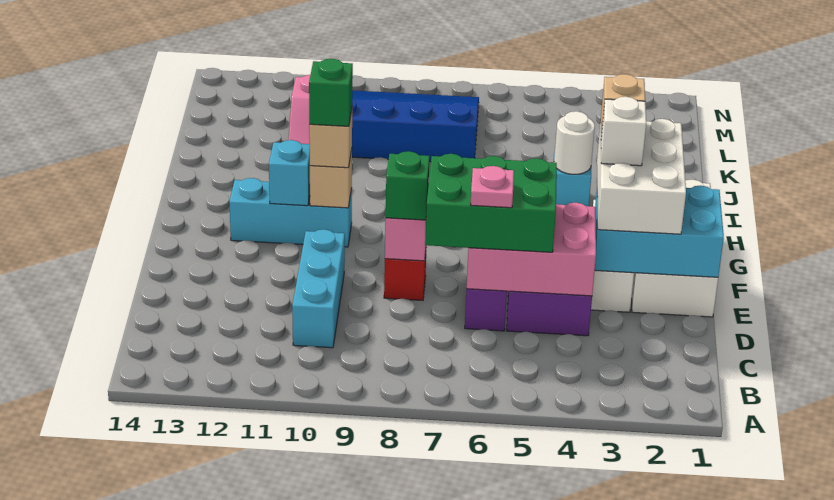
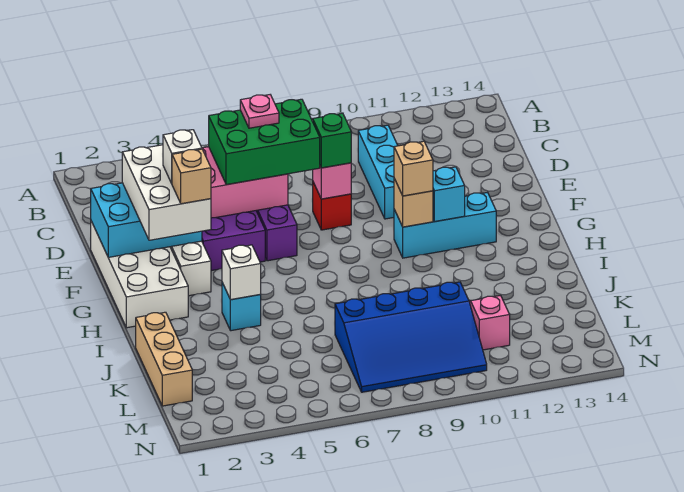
green brick G10 level 4 -> none
white round brick I4 level 2 -> white brick I4 level 2
none -> tan brick J1:L1 level 1

